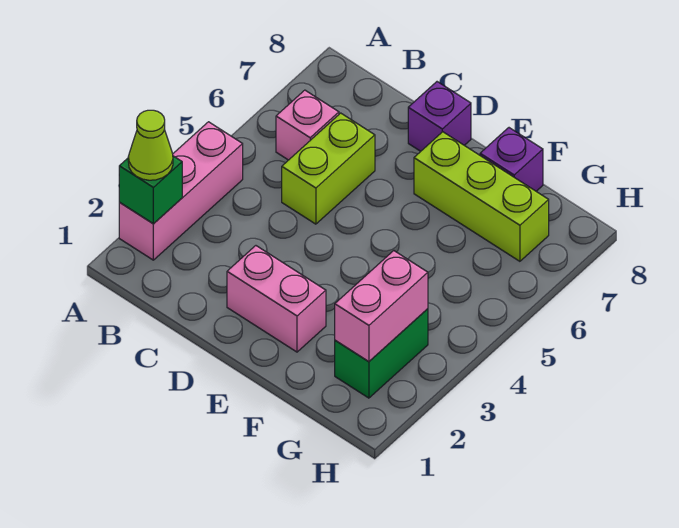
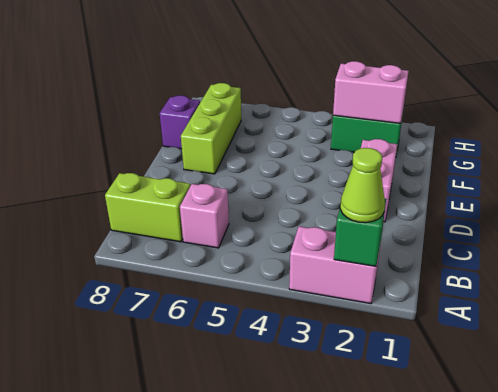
pink brick A2:A4 level 1 -> pink brick A2:A3 level 1
lime brick C5:C6 level 1 -> lime brick B7:B8 level 1
purple brick D8 level 1 -> none

